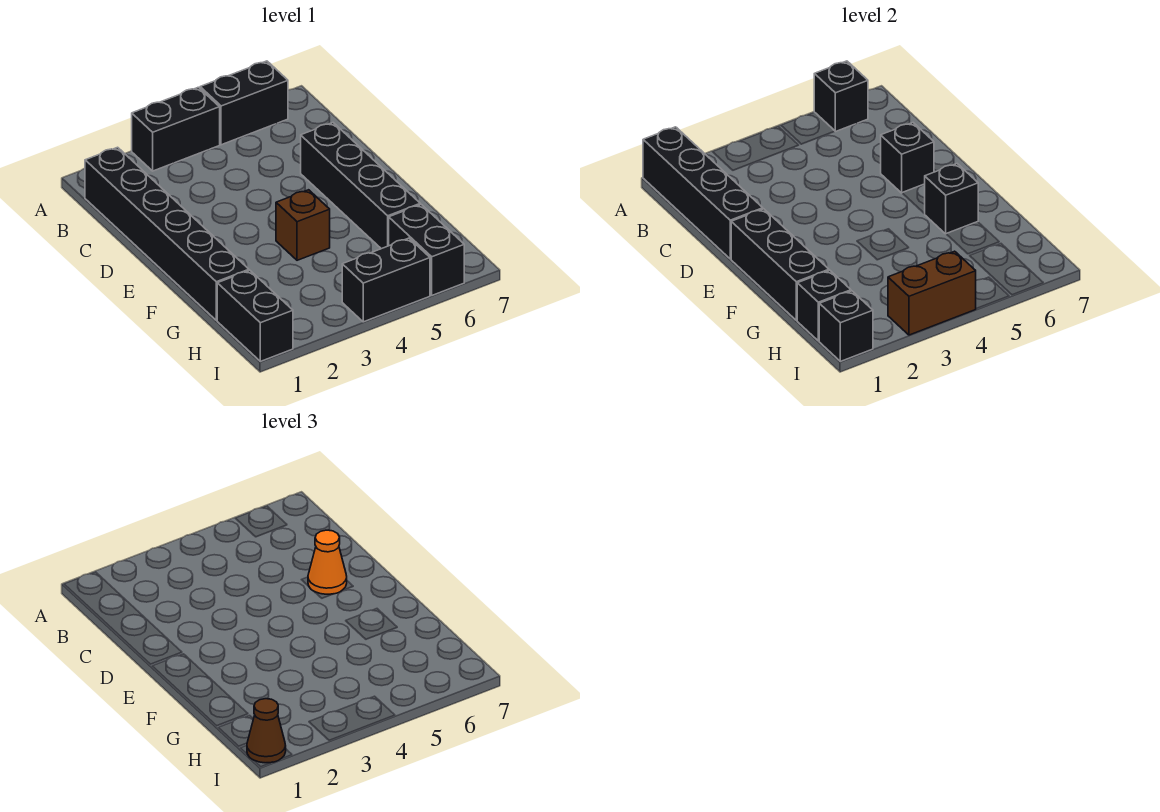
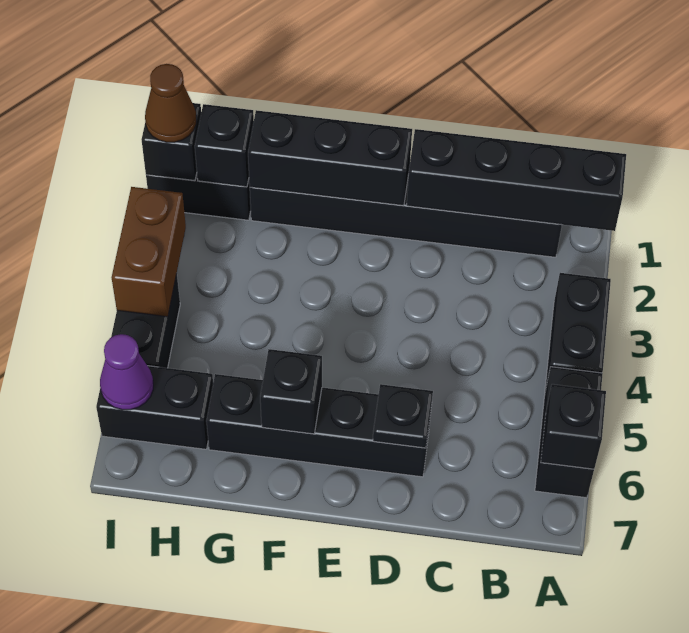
black brick D6 level 2 -> black plate D6 level 2
orange cone D6 level 3 -> none
brown brick F4 level 1 -> none
none -> purple cone I6 level 2

